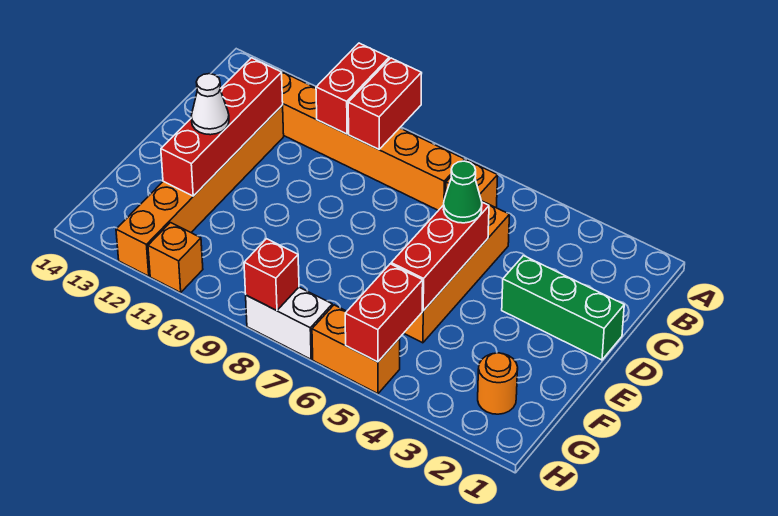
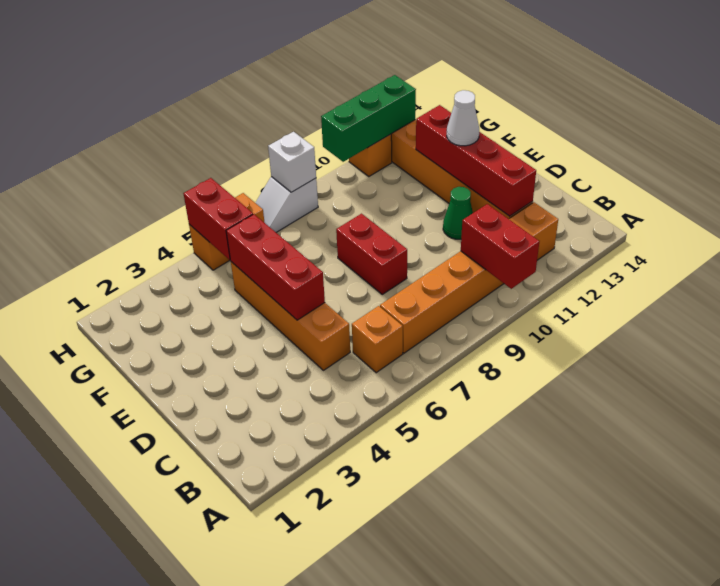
red brick A9:B9 level 2 -> red brick D8:E8 level 1
green brick D1:D3 level 1 -> green brick H10:H12 level 2
green cone D5 level 3 -> green cone D11 level 1
orange round brick G2 level 1 -> none
white brick H7:H8 level 1 -> white slope H7:H8 level 1 top 8
red brick H8 level 2 -> white brick H8 level 2

